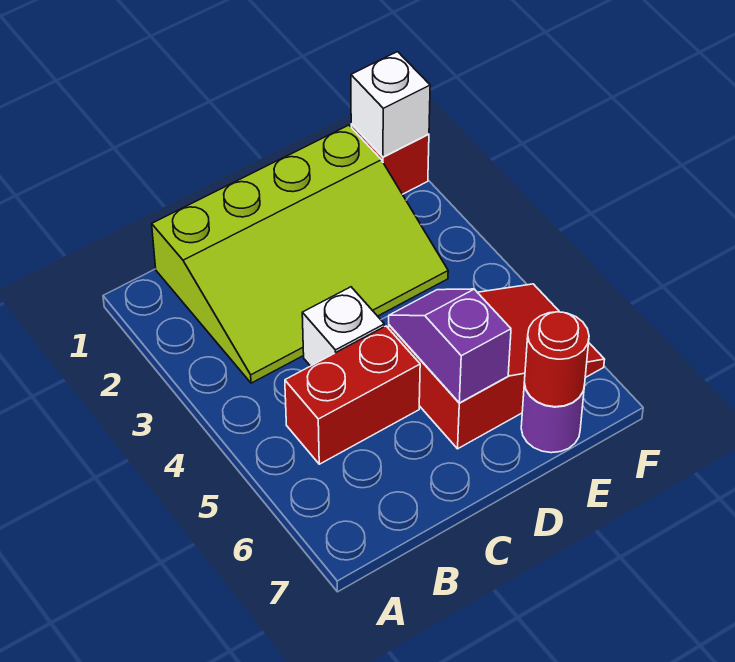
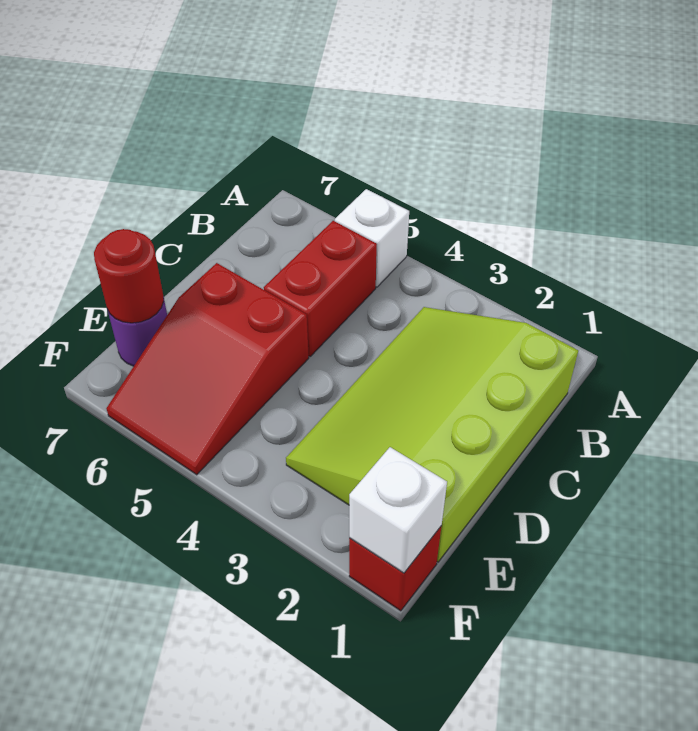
white brick C4 level 1 -> white brick A5 level 1
purple slope D5:D6 level 2 top 6 -> none

